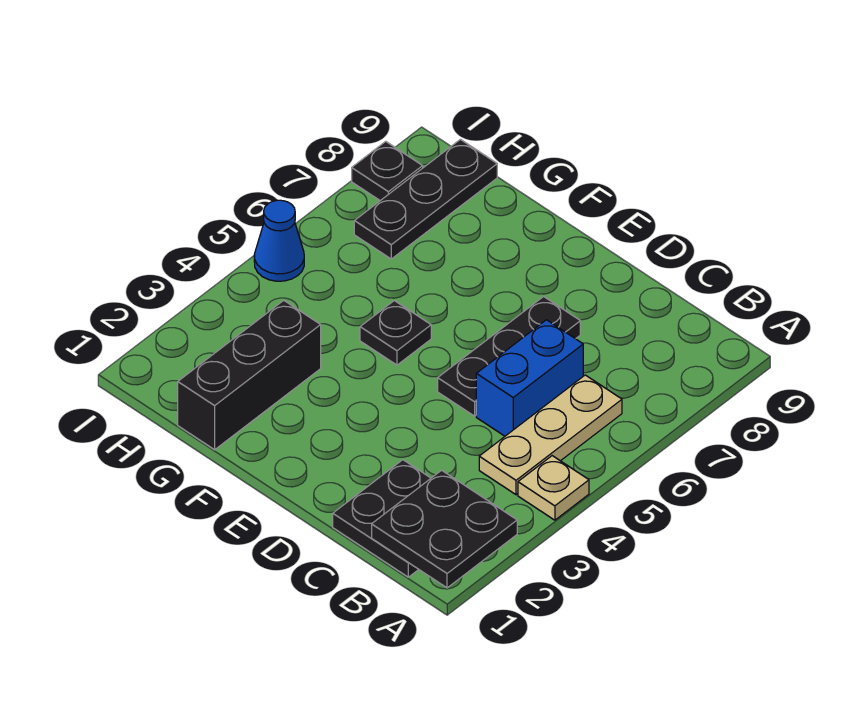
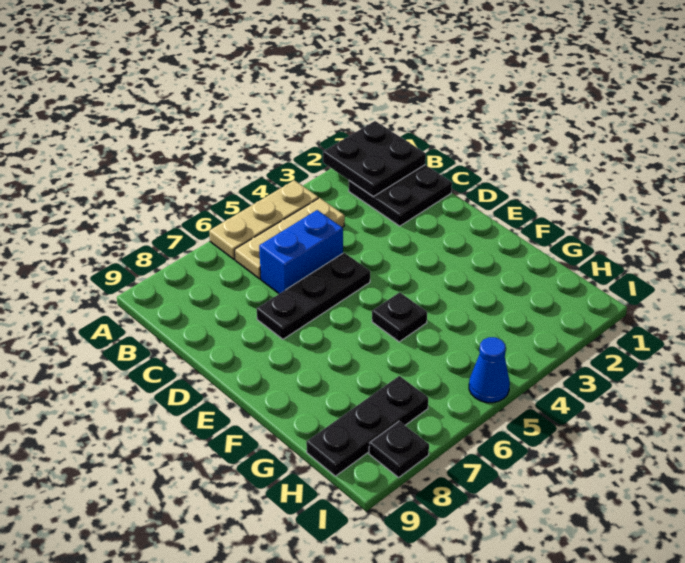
tan plate A4 level 1 -> tan plate A4:A6 level 1
black brick G1:G3 level 1 -> none

